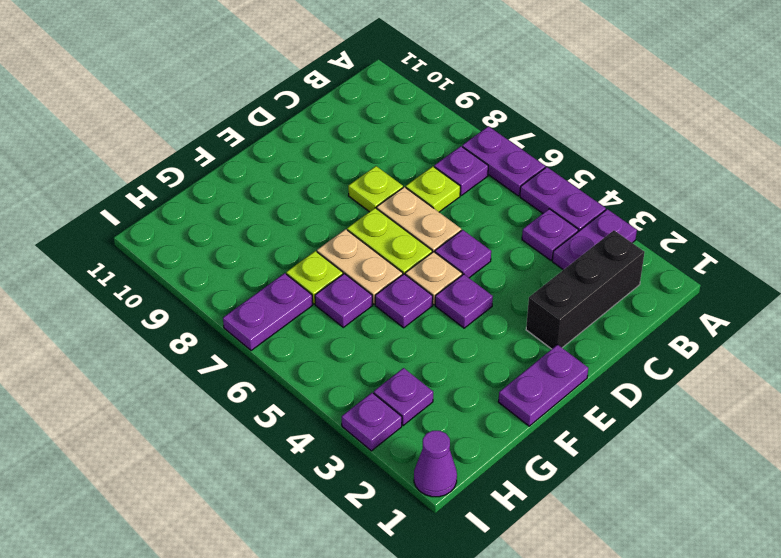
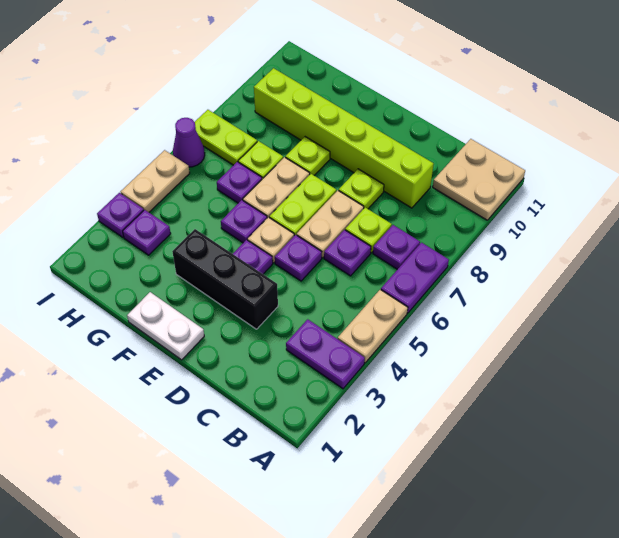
purple plate A4:A5 level 1 -> tan plate A4:A5 level 1
none -> tan plate A10:B11 level 1
black brick B2:D2 level 1 -> black brick D3:F3 level 1
purple plate B4 level 1 -> purple plate C6 level 1
none -> lime brick C9:H9 level 1
purple plate E1:F1 level 1 -> white plate E1:F1 level 1
none -> lime plate F8 level 1
purple plate H7:I7 level 1 -> lime plate H7:I7 level 1
purple cone I1 level 1 -> purple cone I6 level 1
none -> tan plate I4:I5 level 1

